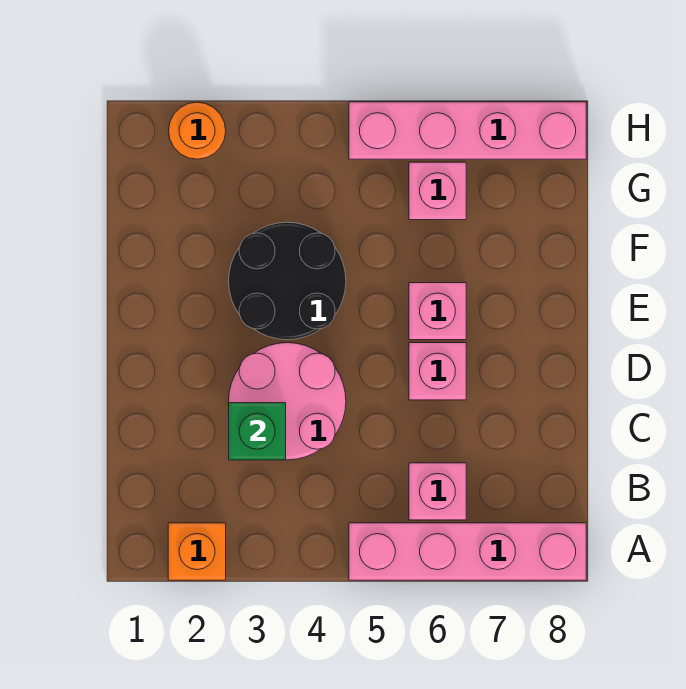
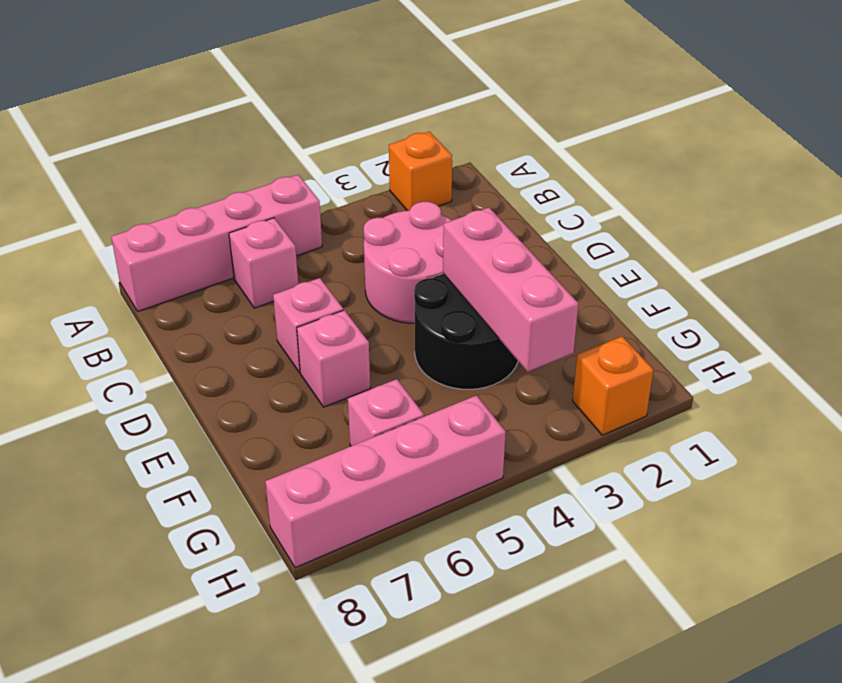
green brick C3 level 2 -> none
none -> pink brick E3:G3 level 2
orange round brick H2 level 1 -> orange brick H2 level 1

